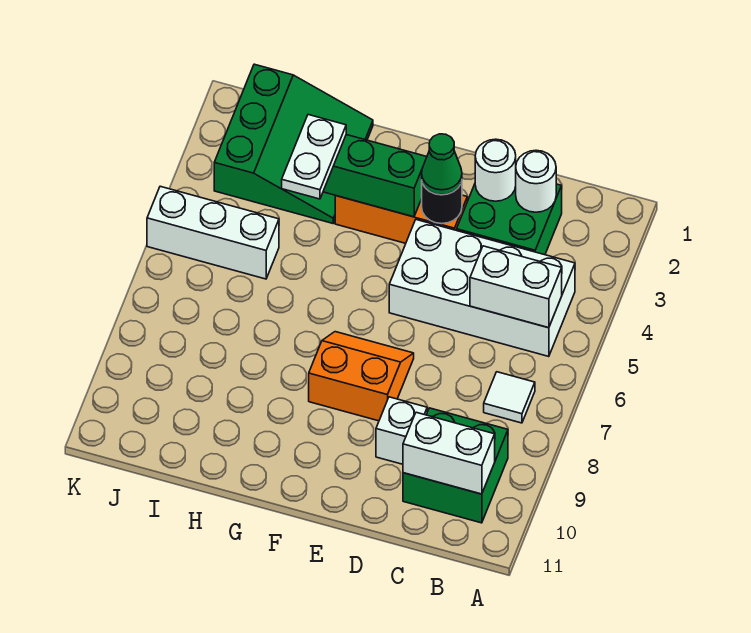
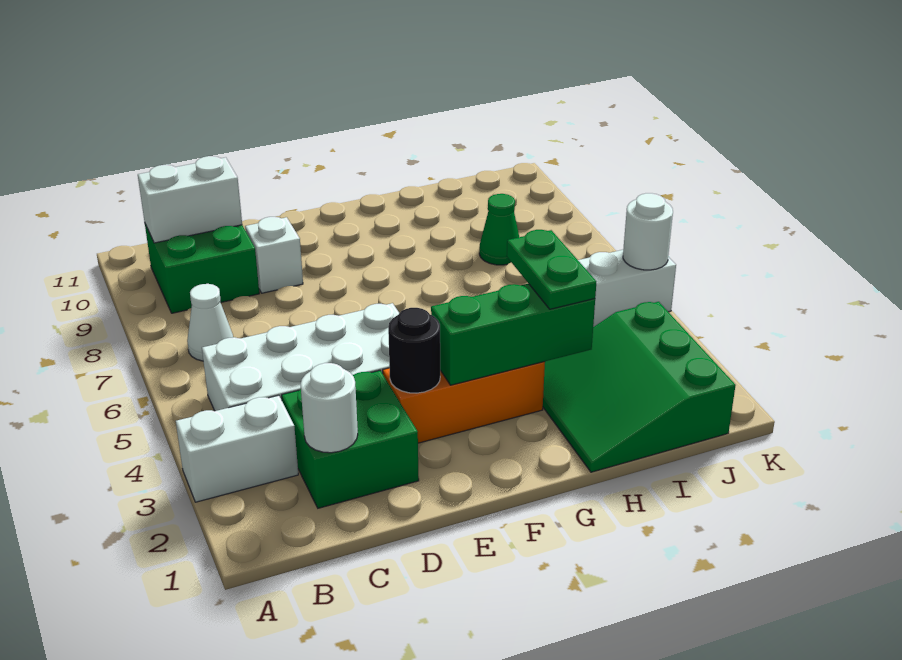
white brick B5:C5 level 2 -> white brick A3:B3 level 1
white tile B7 level 1 -> white cone B7 level 1
white round brick D2 level 2 -> white round brick K5 level 2
green cone E3 level 3 -> green cone I8 level 1
orange slope E7:F8 level 1 top 8 -> none
white plate H3:H4 level 3 -> green plate H3:H4 level 3

